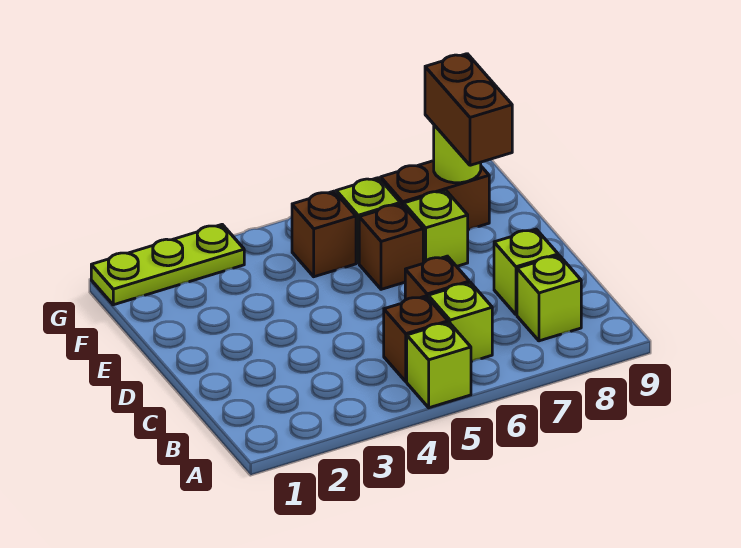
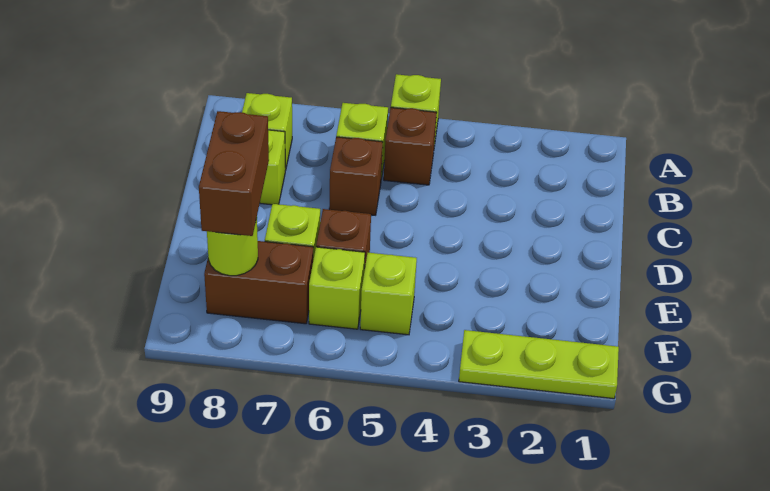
brown brick F5 level 1 -> lime brick F5 level 1

